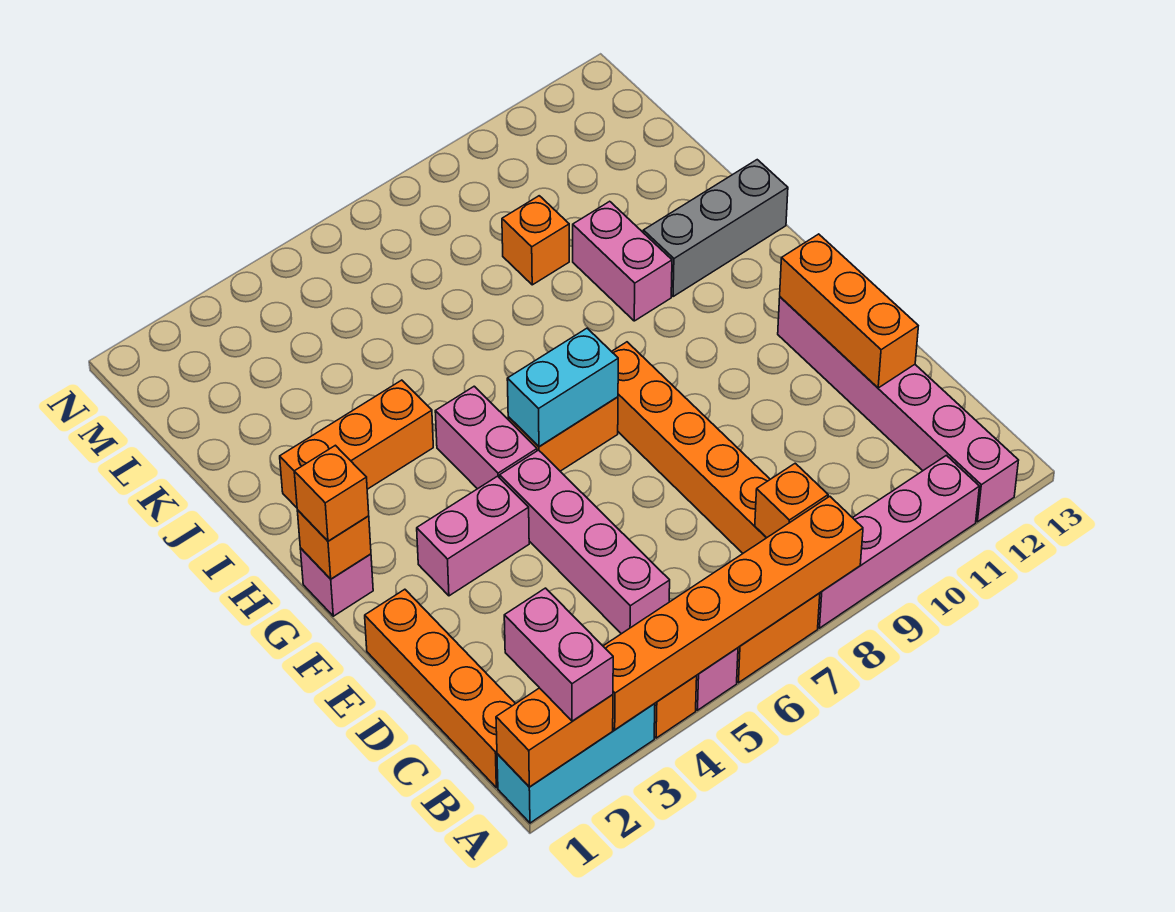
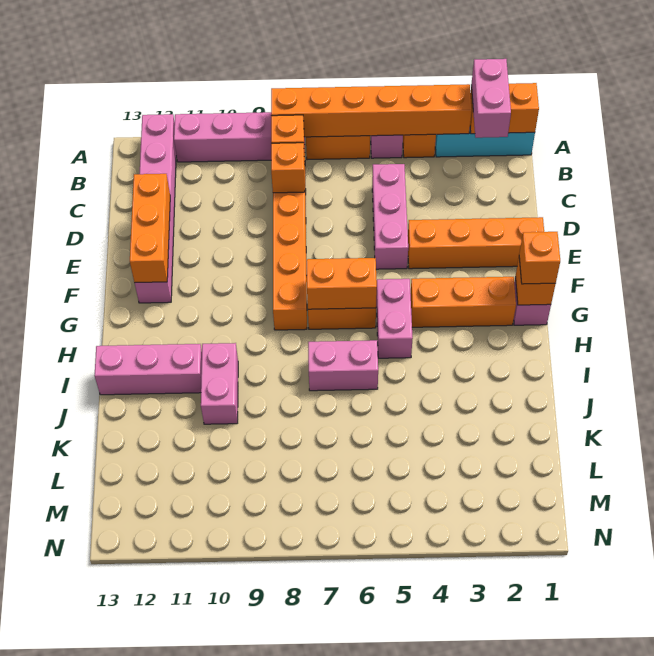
orange brick B1:E1 level 1 -> orange brick E1:E4 level 1
pink brick C5:F5 level 1 -> pink brick C5:E5 level 1
pink brick F3:F4 level 1 -> pink brick I6:I7 level 1
cyan brick G6:G7 level 2 -> orange brick G6:G7 level 2
orange brick I2:I4 level 1 -> orange brick G2:G4 level 1
grey brick I11:I13 level 1 -> pink brick I11:I13 level 1
orange brick K9 level 1 -> orange brick C8 level 2

